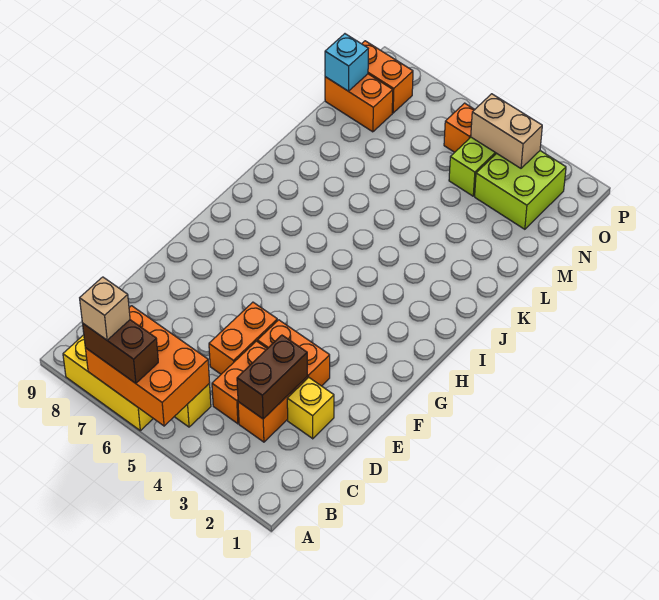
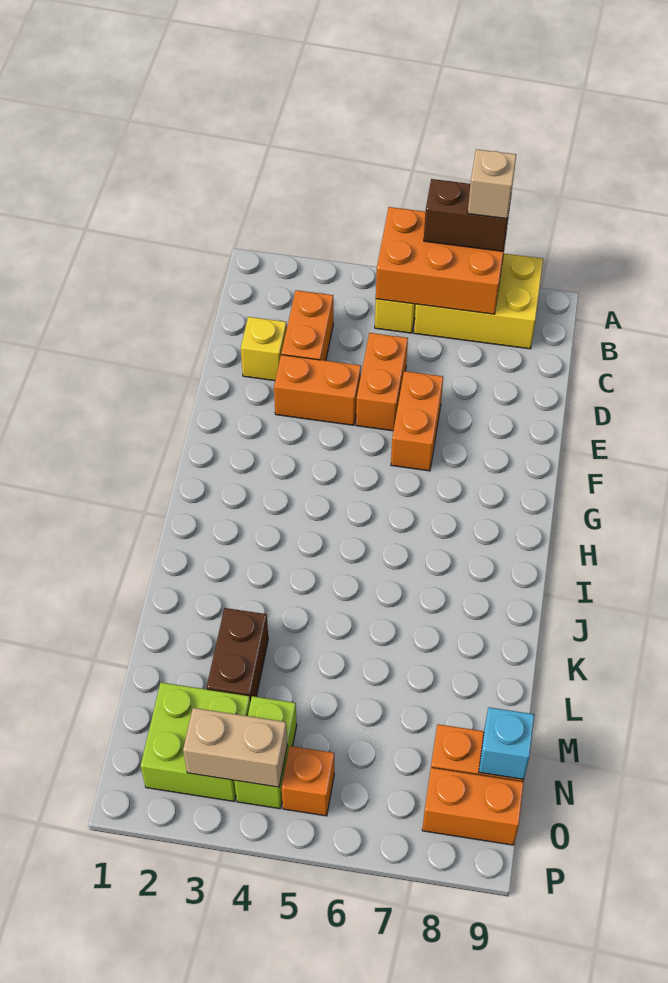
brown brick C3:D3 level 2 -> brown brick L3:M3 level 1
orange brick C4:D4 level 1 -> orange brick E6:F6 level 1

